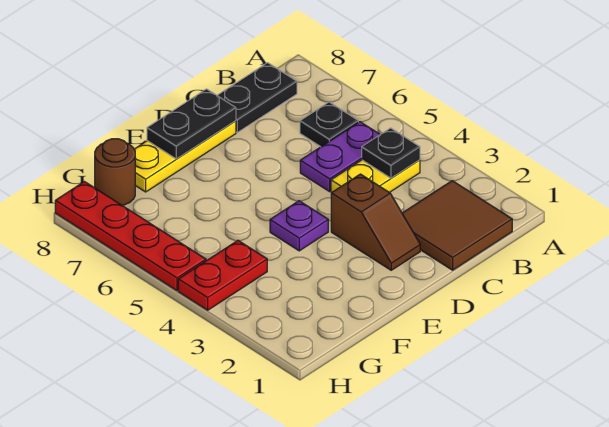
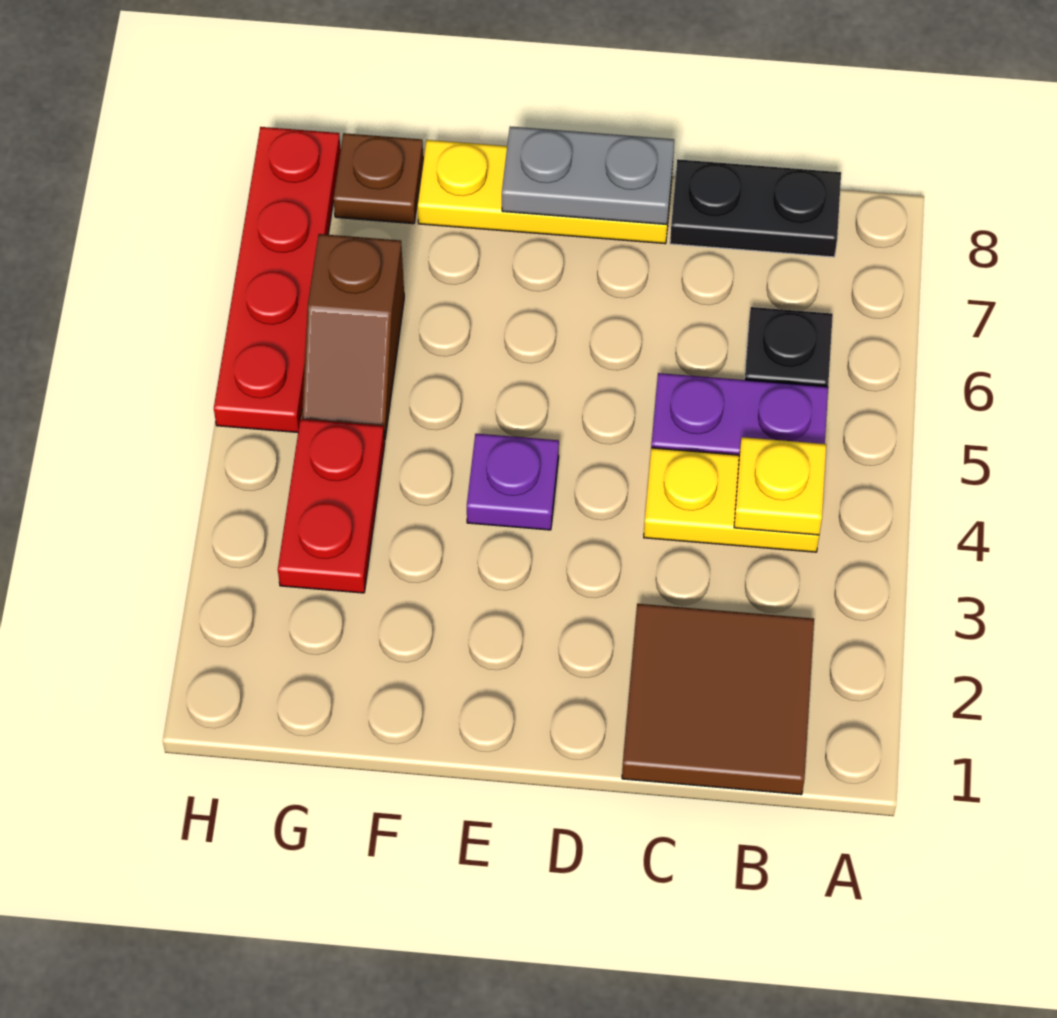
black plate B4 level 2 -> yellow plate B4 level 2
brown slope D2:D3 level 1 top 3 -> brown slope G5:G6 level 1 top 6
black plate D8:E8 level 2 -> grey plate D8:E8 level 2
red plate G4:H4 level 1 -> red plate G3:G4 level 1
brown round brick G8 level 1 -> brown plate G8 level 1

